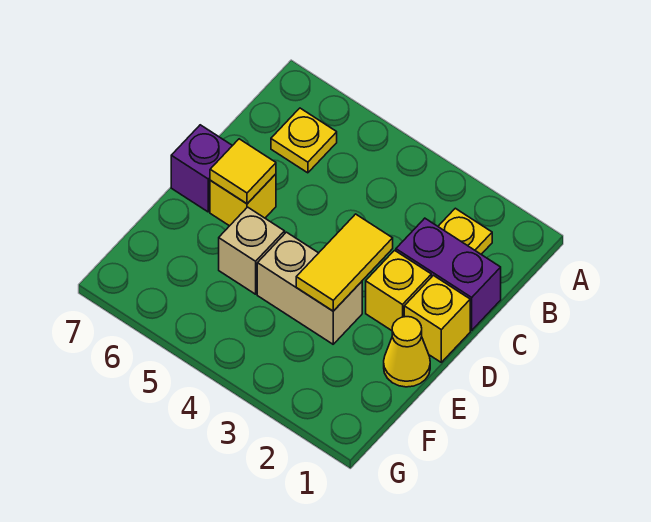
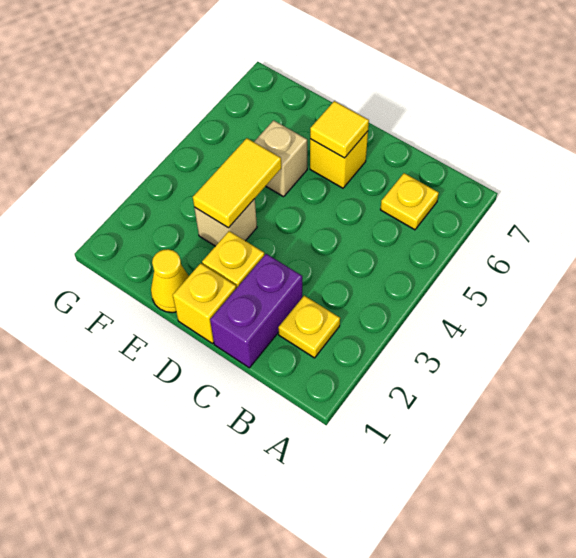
yellow tile D3:E3 level 2 -> yellow tile E3:E4 level 2
purple brick D7 level 1 -> none
tan brick E3:E4 level 1 -> tan brick E3 level 1

